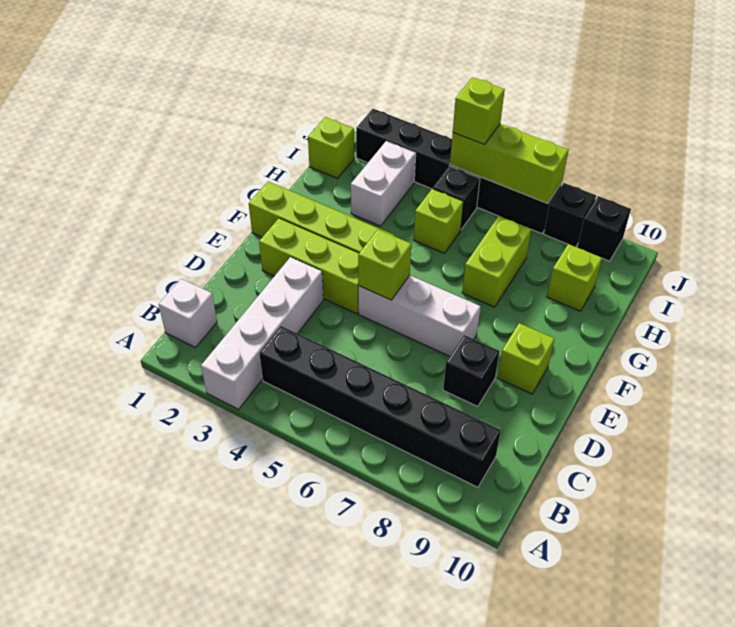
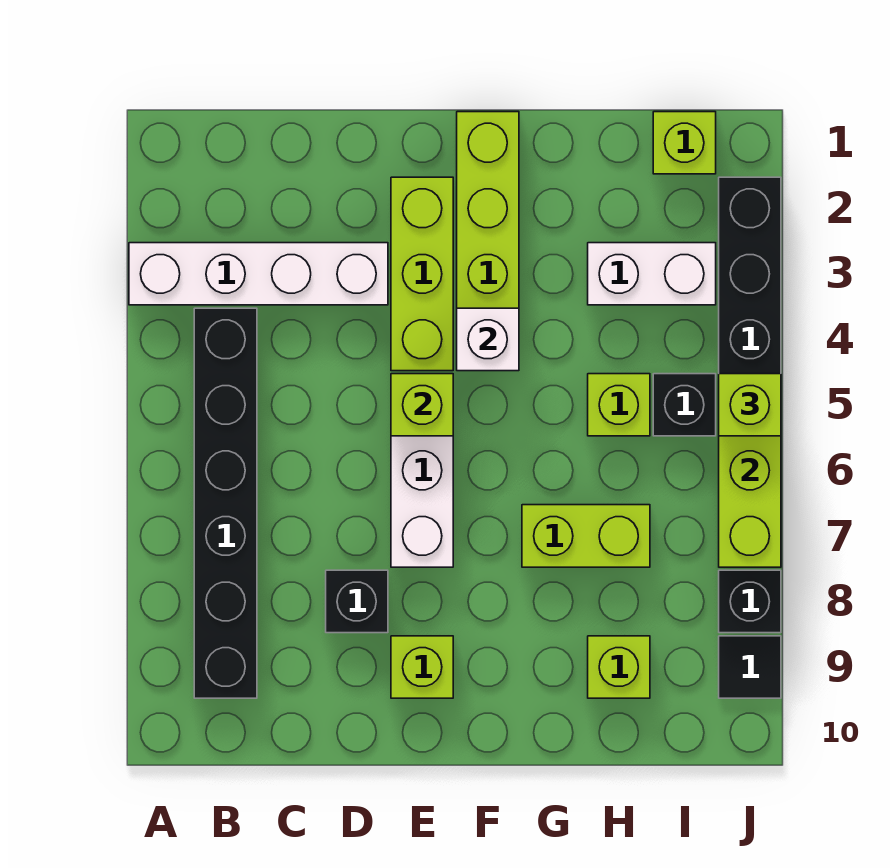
white brick B1 level 1 -> white brick F4 level 2
black brick J9 level 1 -> black tile J9 level 1

